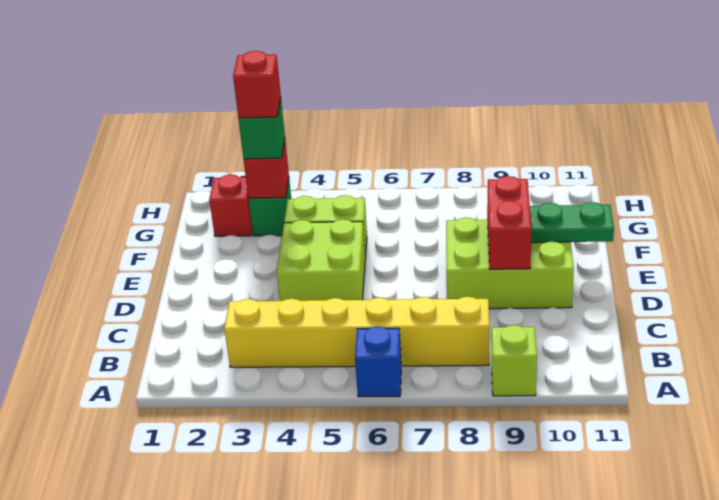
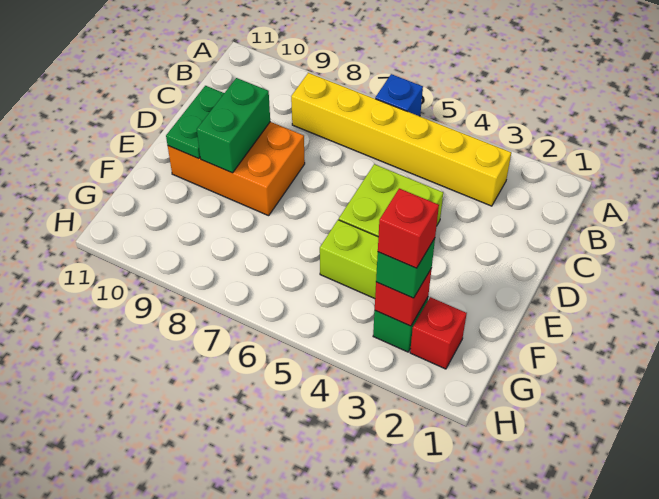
lime brick A9 level 1 -> none
lime brick D8:E10 level 1 -> orange brick D8:E10 level 1
red brick D9:E9 level 2 -> green brick D9:E9 level 2
green plate E10:E11 level 2 -> green plate D10:E10 level 2

